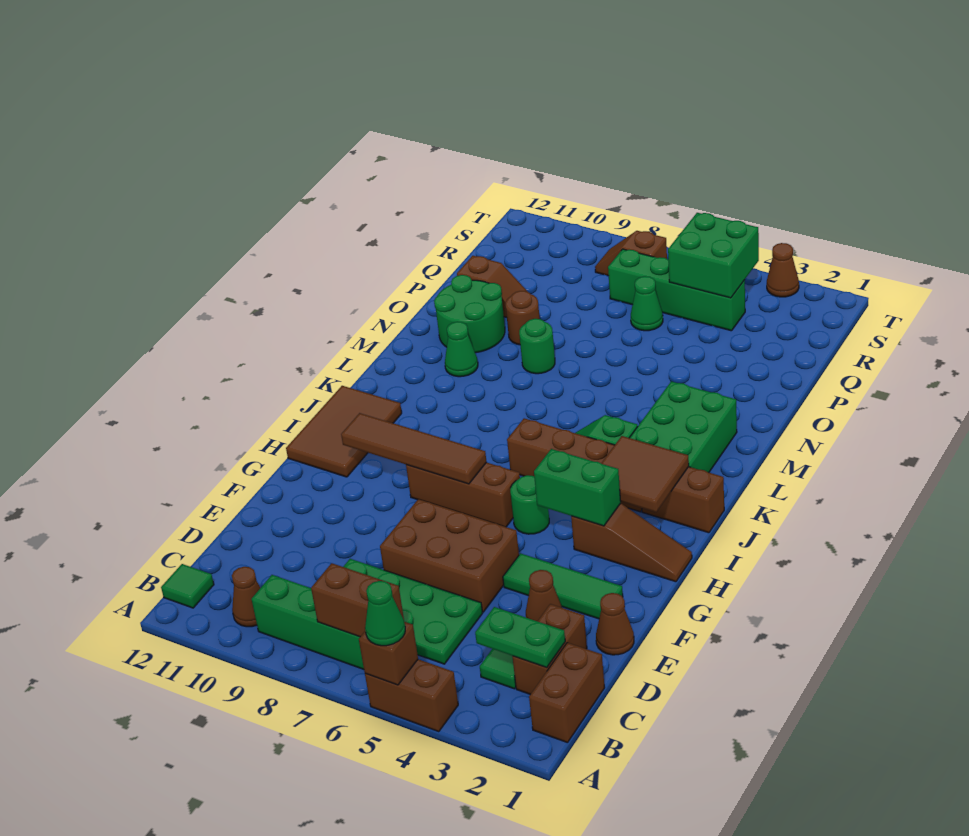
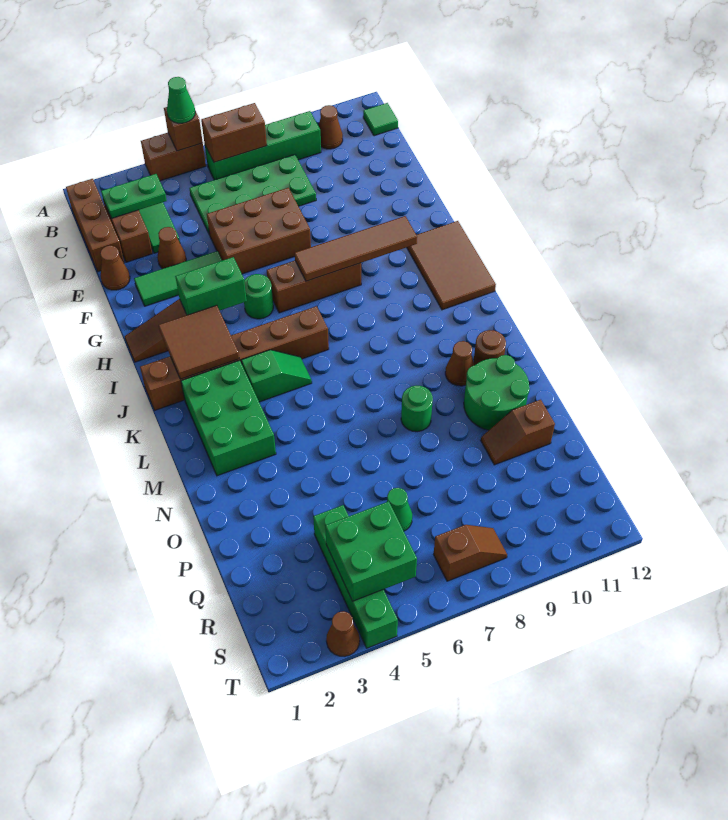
brown brick B1:C1 level 1 -> brown brick B1:D1 level 1
green cone M10 level 1 -> brown cone M10 level 1
brown round brick O9 level 1 -> brown round brick M11 level 1
green brick R4:R7 level 1 -> green brick Q4:T4 level 1

